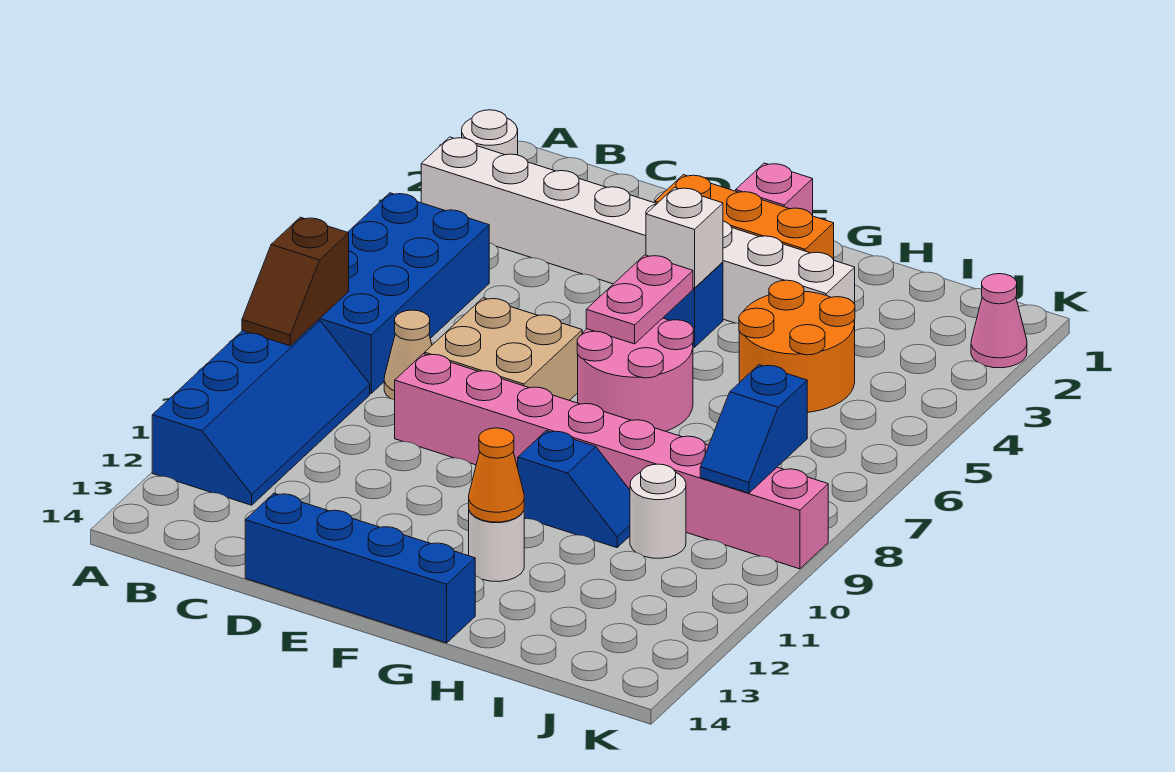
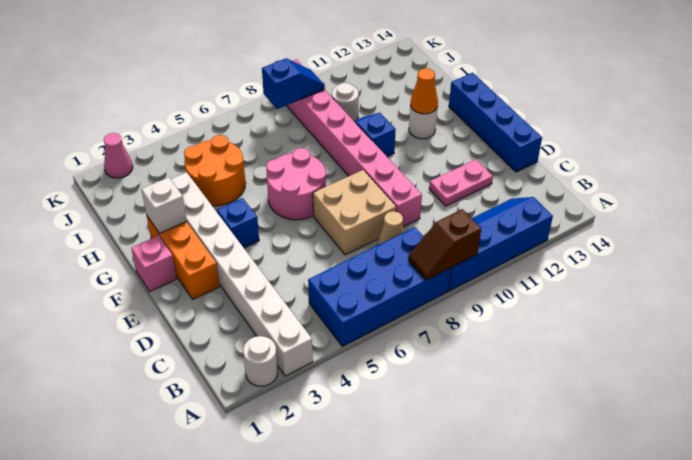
brown slope A8:A9 level 2 top 8 -> brown slope A8:A9 level 2 top 9
white brick F4 level 2 -> white brick G2 level 2
pink plate F5:F6 level 2 -> pink plate D11:D12 level 1

